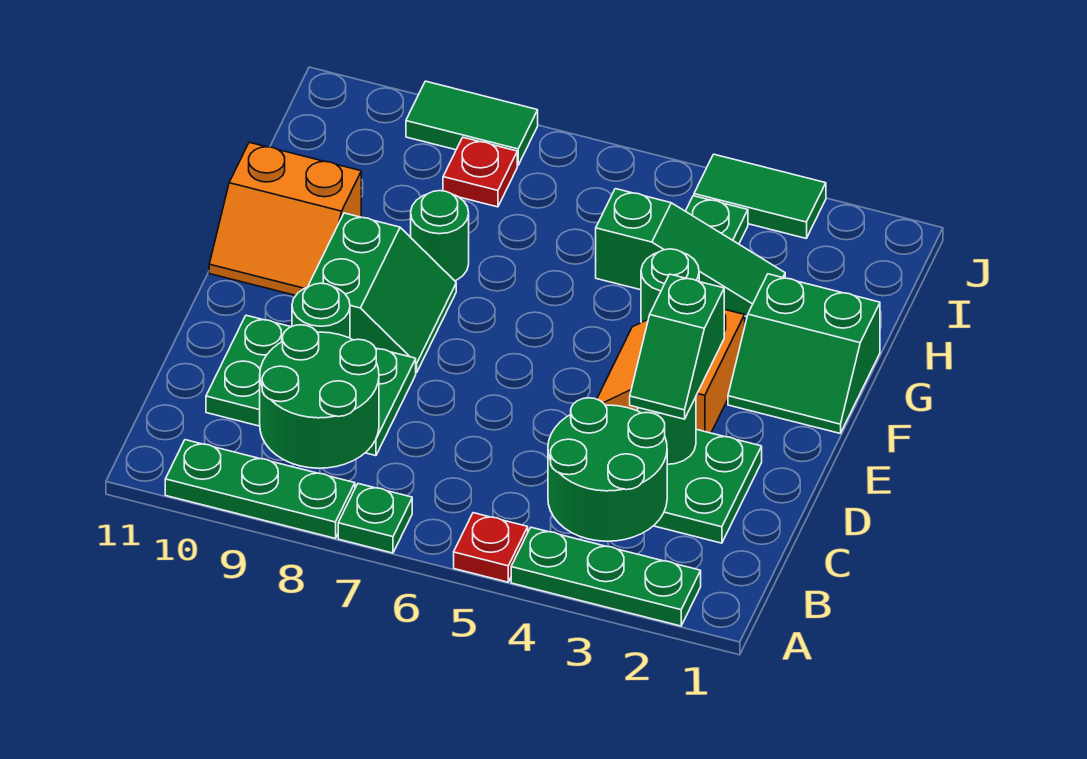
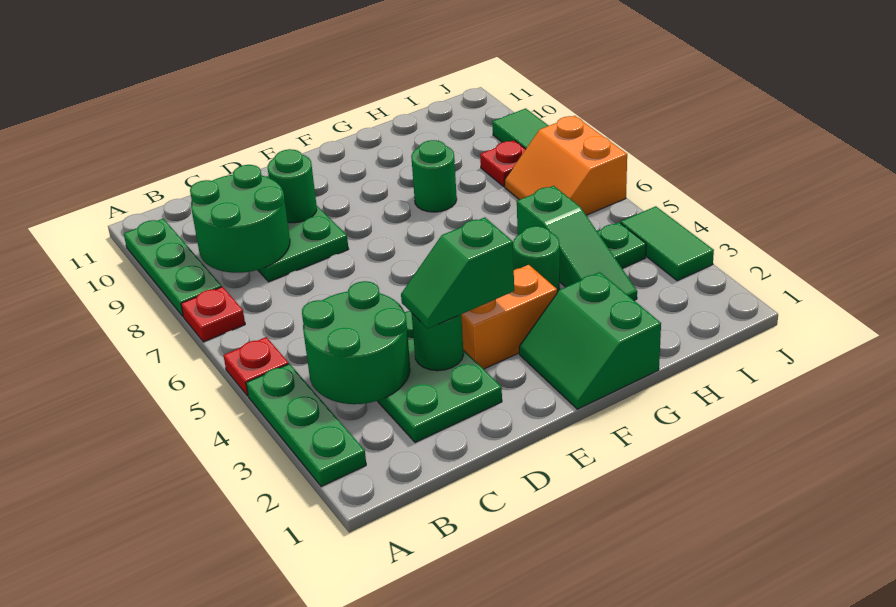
green plate A7 level 1 -> red plate A7 level 1
green slope E8:F9 level 1 top 9 -> none
orange slope F10:G11 level 1 top G -> orange slope I6:J7 level 1 top J

